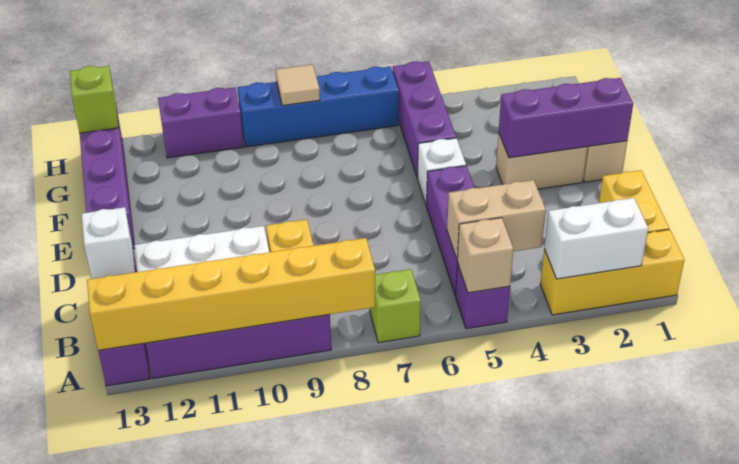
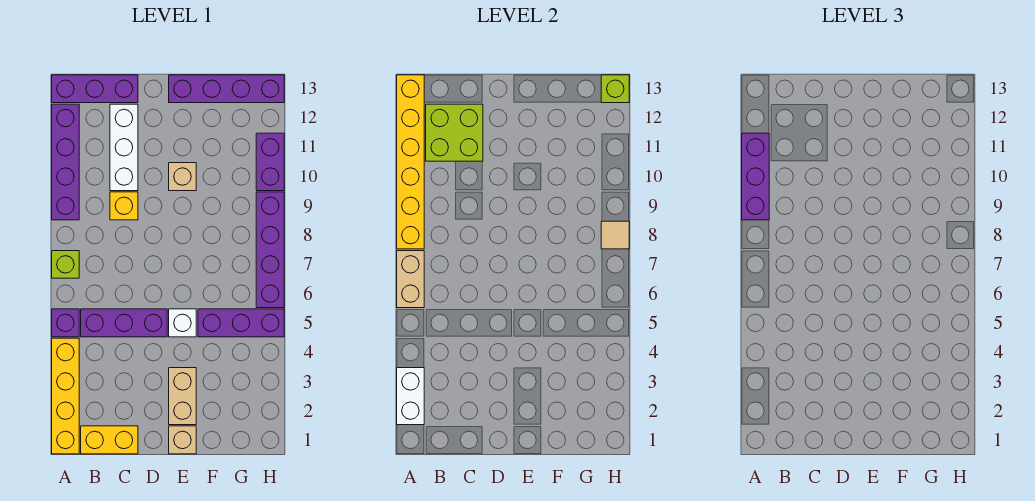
yellow brick A1:A3 level 1 -> yellow brick A1:A4 level 1
tan brick A5 level 2 -> tan brick E10 level 1
tan brick B4:B5 level 2 -> tan brick A6:A7 level 2
none -> lime brick B11:C12 level 2
white brick C13 level 2 -> none
purple brick E1:E3 level 2 -> purple brick A9:A11 level 3
blue brick H6:H9 level 1 -> purple brick H6:H9 level 1

